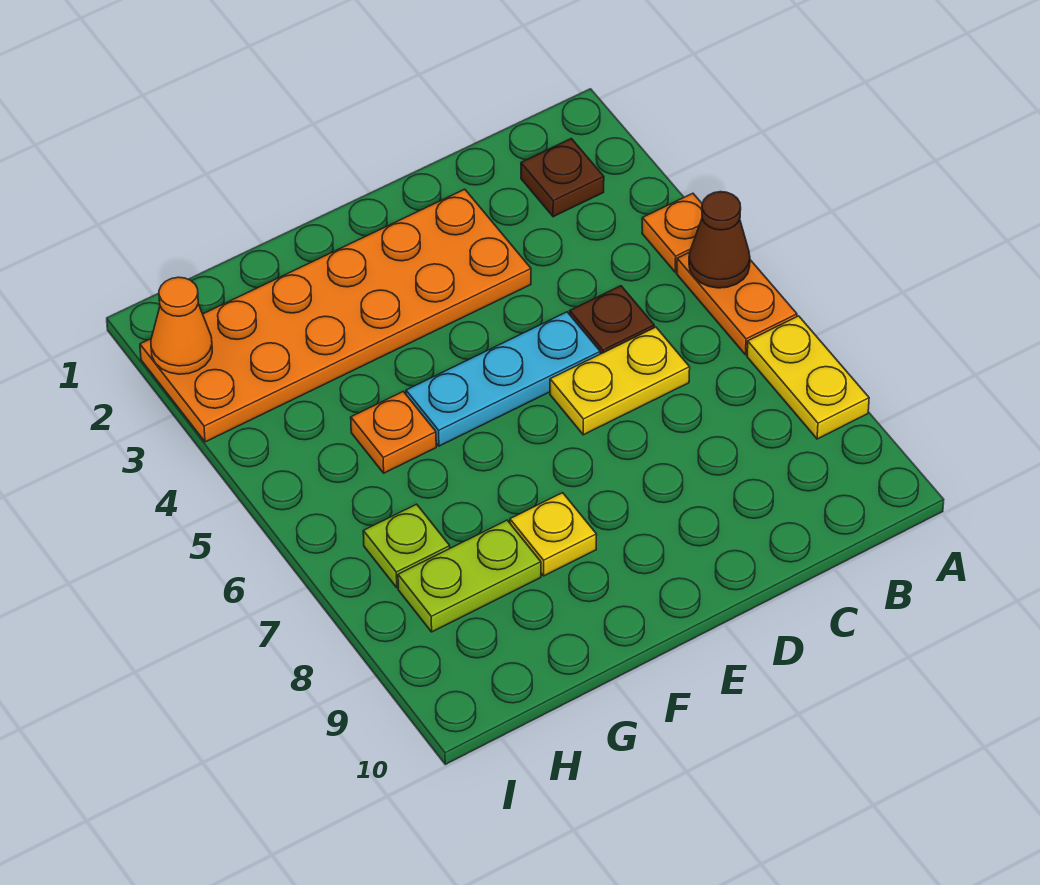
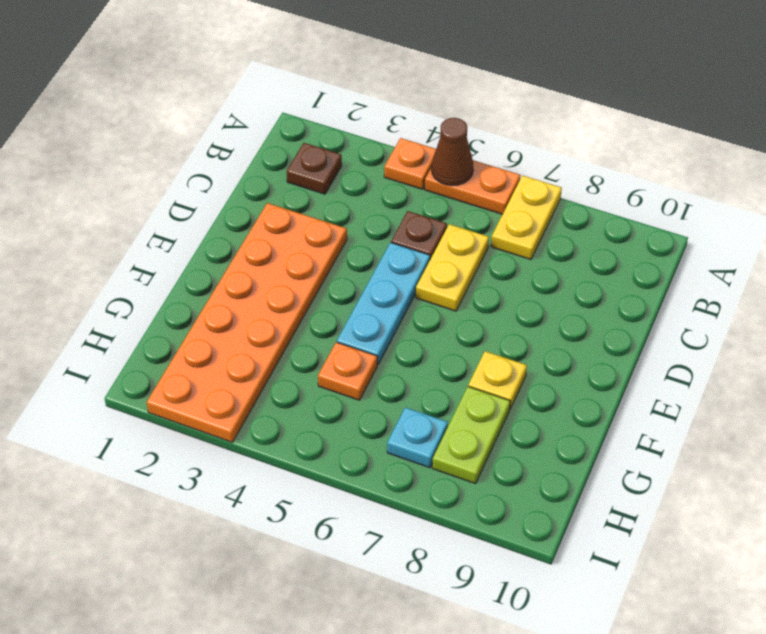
yellow plate A7:A8 level 1 -> yellow plate A7:B7 level 1
lime plate H7 level 1 -> cyan plate H7 level 1
orange cone I2 level 2 -> none

